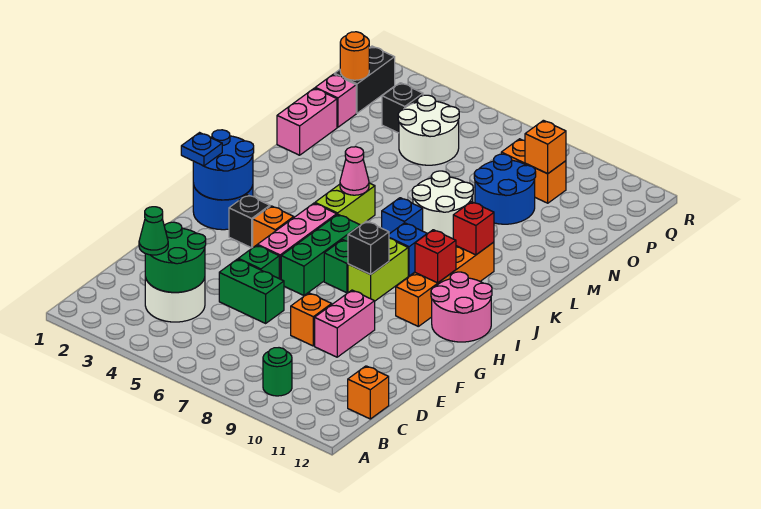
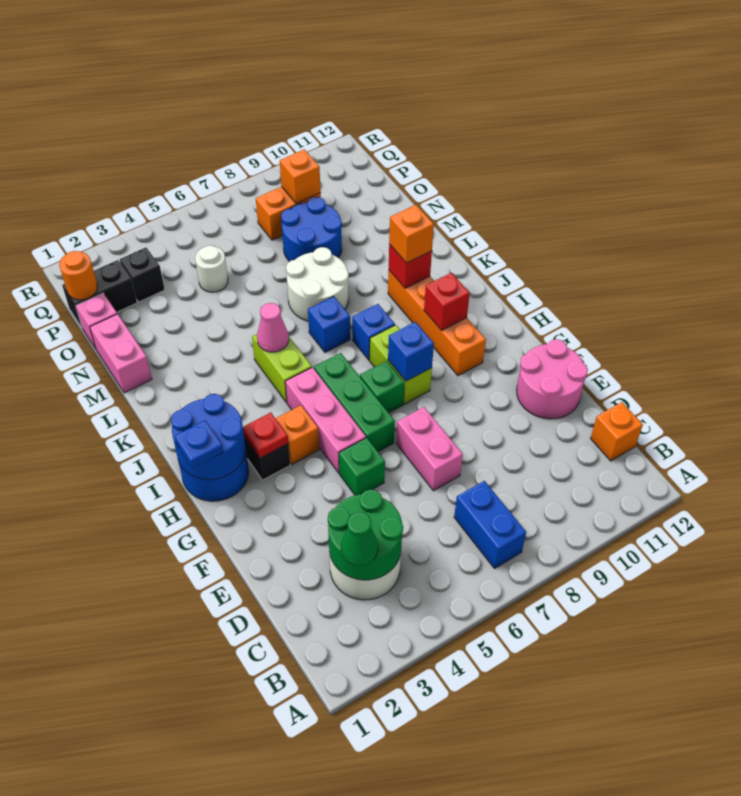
none -> blue brick B7:C7 level 1
green round brick B9 level 1 -> none
green brick E5:E6 level 1 -> none
orange brick E8 level 1 -> orange brick K10 level 3
pink brick E9:F9 level 1 -> pink brick E7:F7 level 1
none -> red plate H3 level 2
black brick H8 level 2 -> blue brick H8 level 2
pink round brick H11:I12 level 1 -> pink round brick E11:F12 level 1
white round brick O4:P5 level 1 -> white round brick O5 level 1
black brick P1:Q1 level 1 -> black brick P1:P2 level 1

